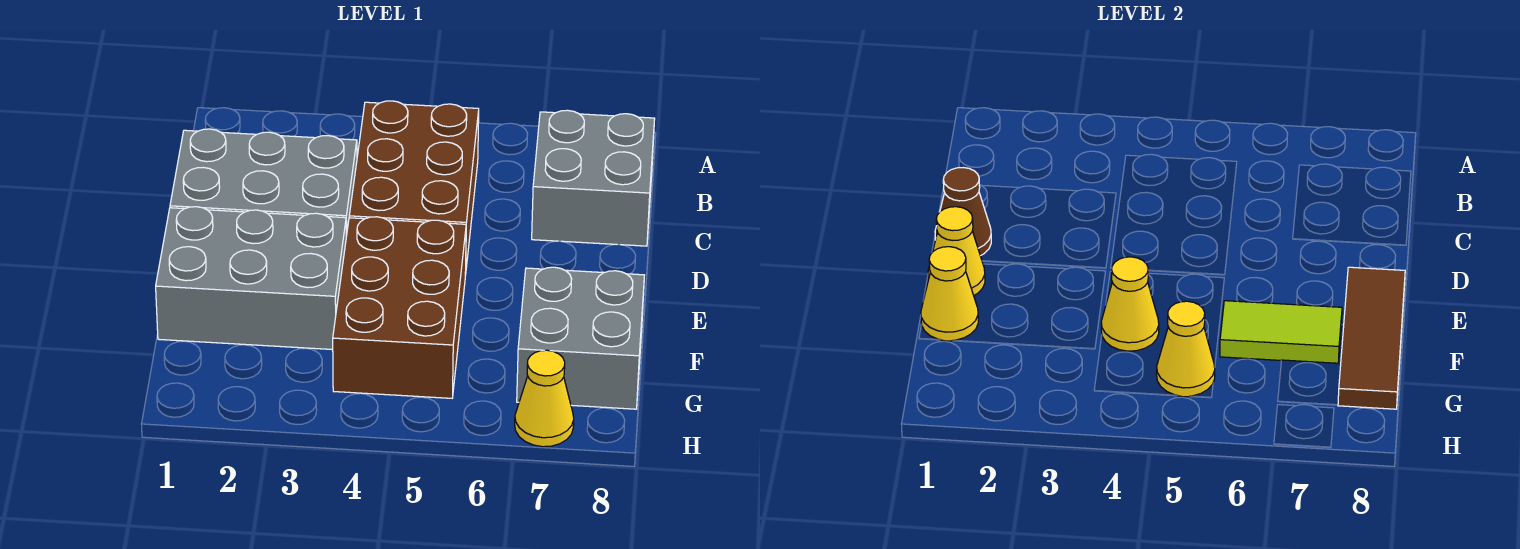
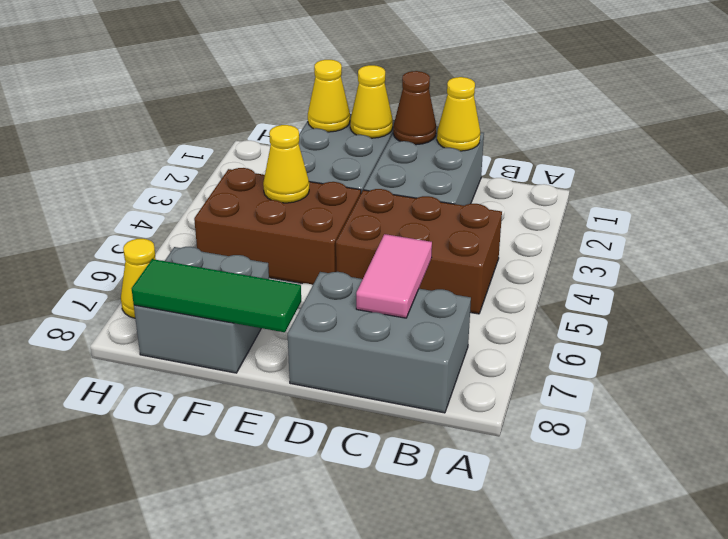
grey brick B7:C8 level 1 -> grey brick B7:D8 level 1
none -> pink tile C6:C7 level 2
brown tile E8:G8 level 2 -> green tile E8:G8 level 2
lime tile F6:F7 level 2 -> none
yellow cone G5 level 2 -> yellow cone C1 level 2

